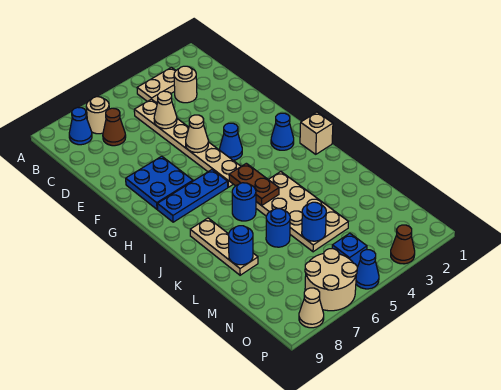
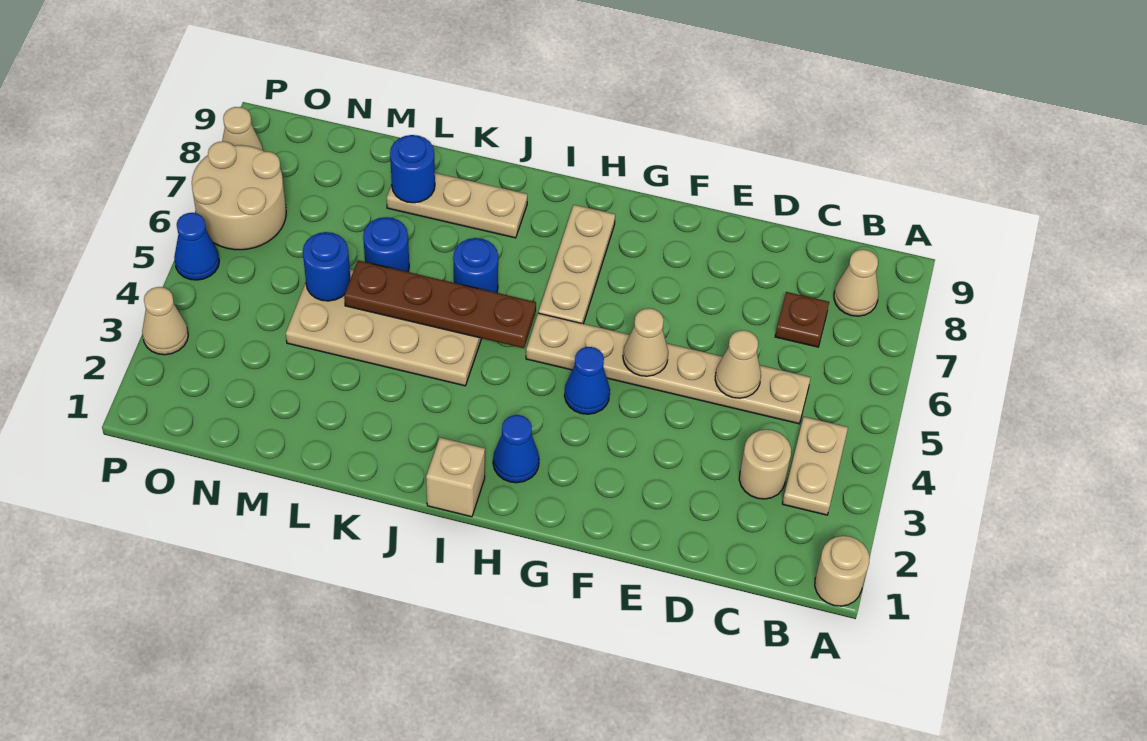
tan round brick B7 level 1 -> tan round brick A1 level 1
blue cone B8 level 1 -> tan cone B8 level 1
brown cone C7 level 1 -> brown plate C7 level 1
blue plate F7:G8 level 1 -> none
blue plate H6:H8 level 1 -> tan plate H6:H8 level 1
brown plate I5:J5 level 2 -> brown plate I5:L5 level 2
blue brick O5 level 1 -> none
brown cone P3 level 1 -> tan cone P3 level 1

